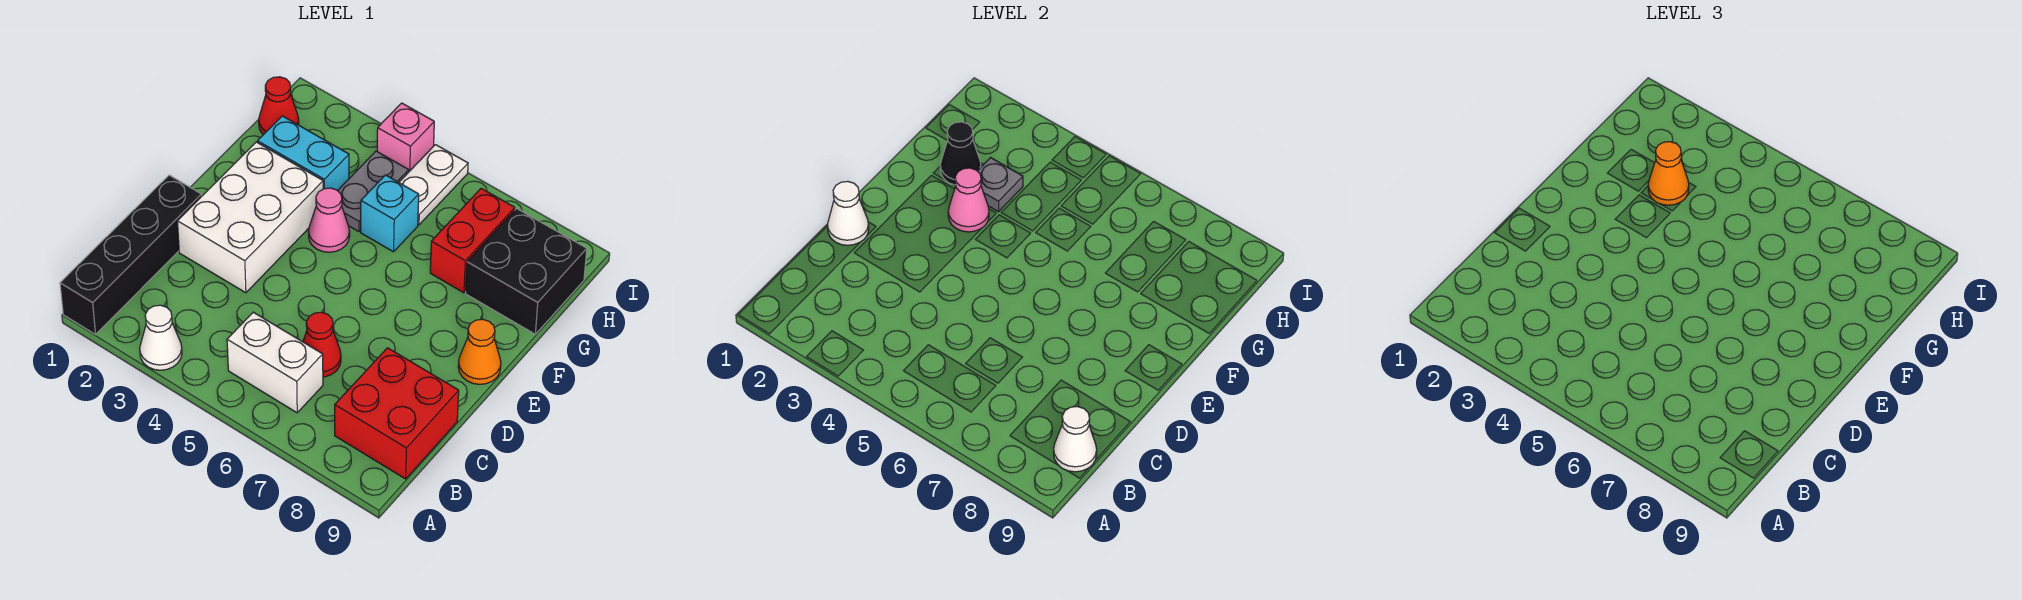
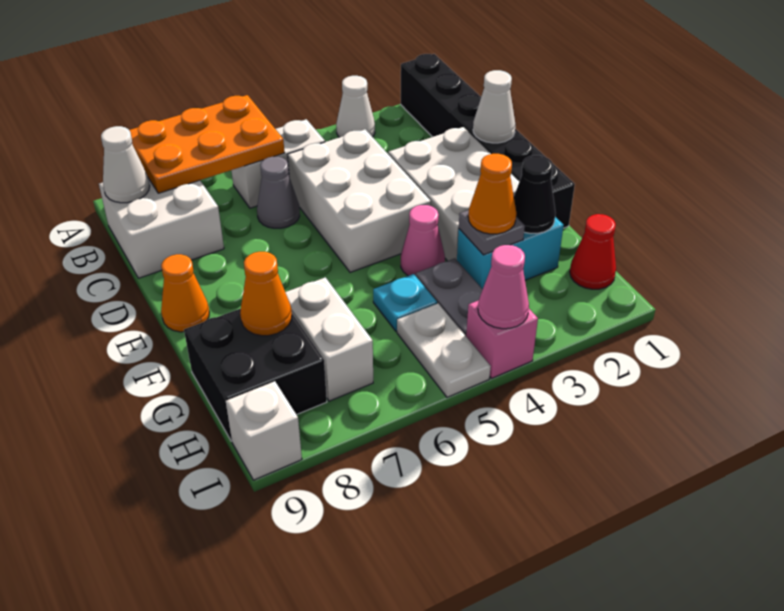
black brick A1:D1 level 1 -> black brick A1:F1 level 1
none -> orange plate A6:B8 level 2
red brick B8:C9 level 1 -> white brick B8:C9 level 1
none -> white brick C4:E5 level 1
red cone C6 level 1 -> grey cone C6 level 1
pink cone F3 level 2 -> pink cone I4 level 2
cyan brick G5 level 1 -> cyan plate G5 level 1
red brick G7:H7 level 1 -> white brick G7:H7 level 1
none -> orange cone G8 level 2
none -> white brick I9 level 1

